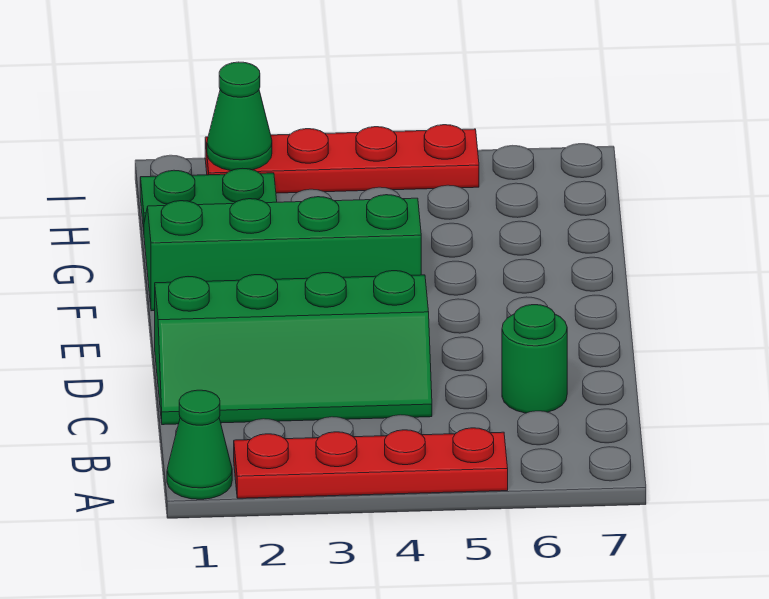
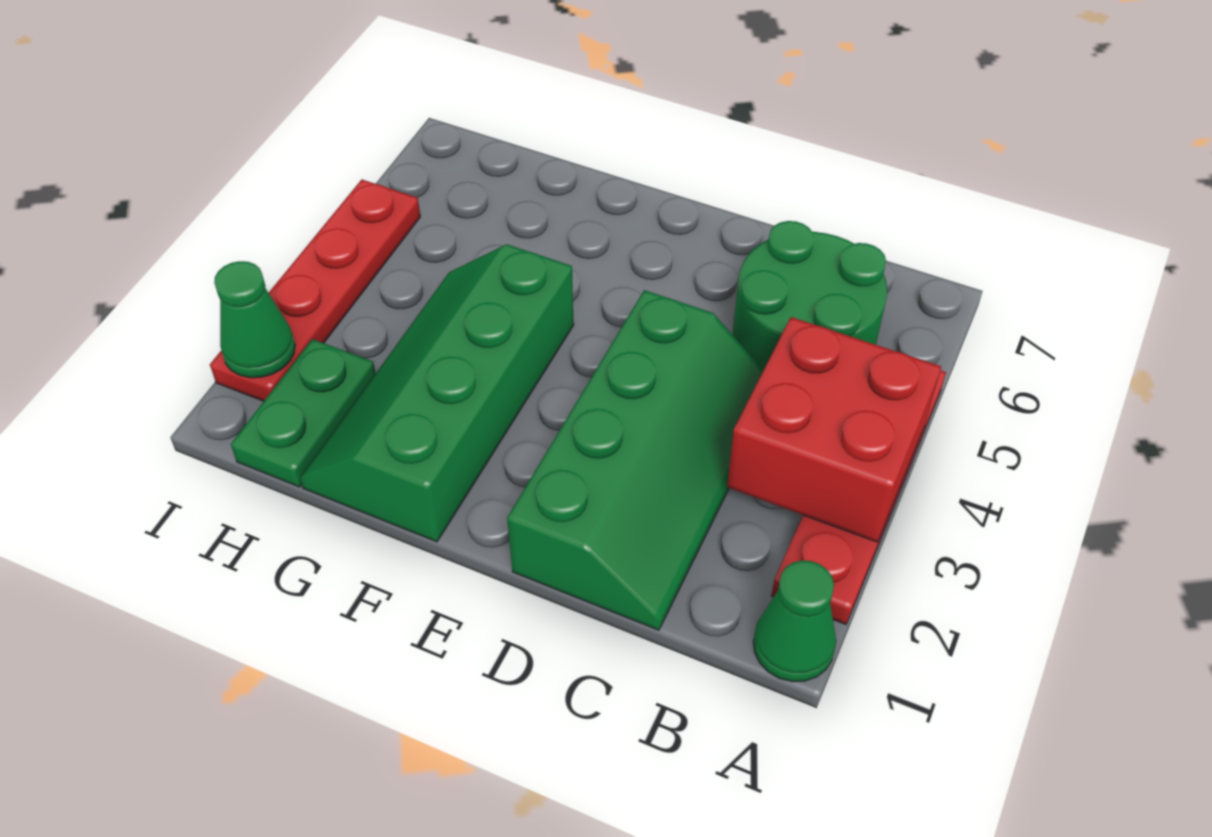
none -> red brick A3:B4 level 2
green round brick C6 level 1 -> green round brick B5:C6 level 1

